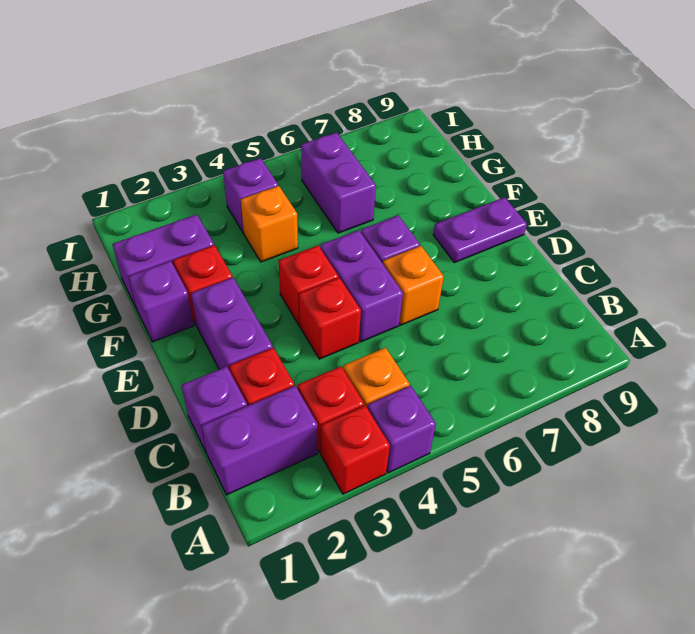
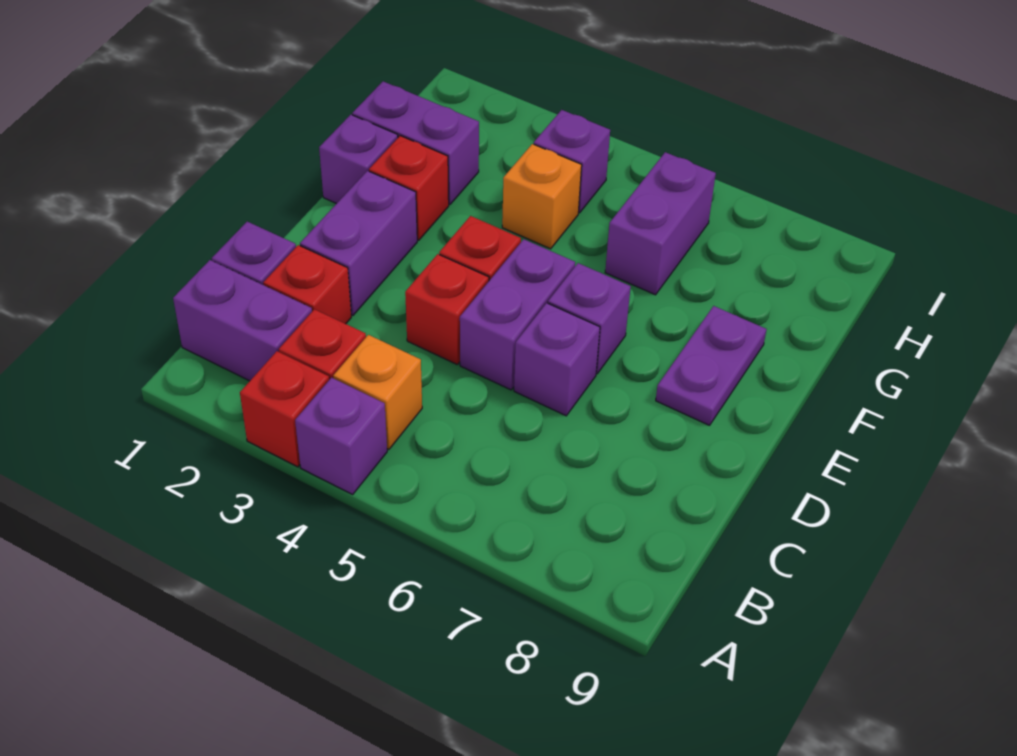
orange brick D6 level 1 -> purple brick D6 level 1
purple plate E8:E9 level 1 -> purple plate E8:F8 level 1

